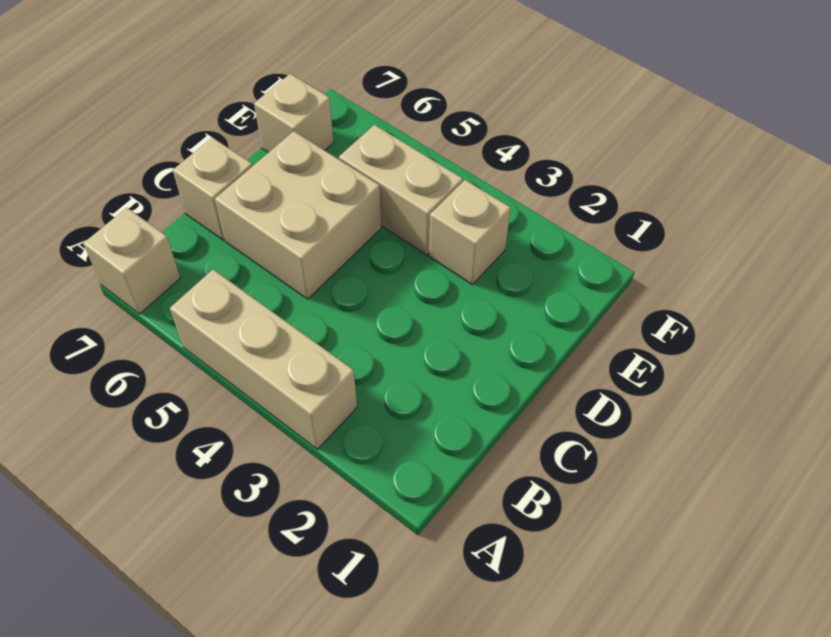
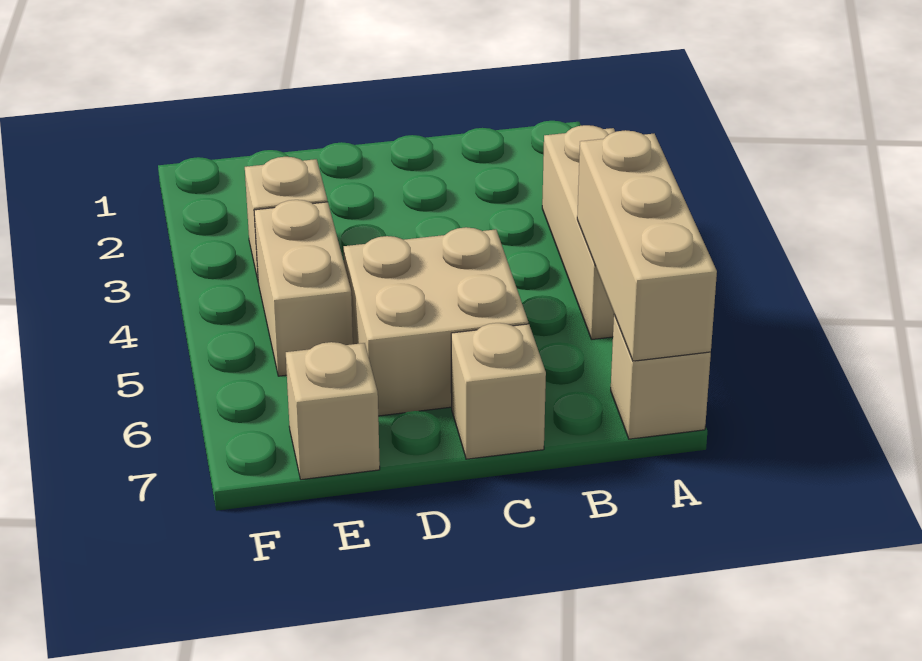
none -> tan brick A5:A7 level 2

